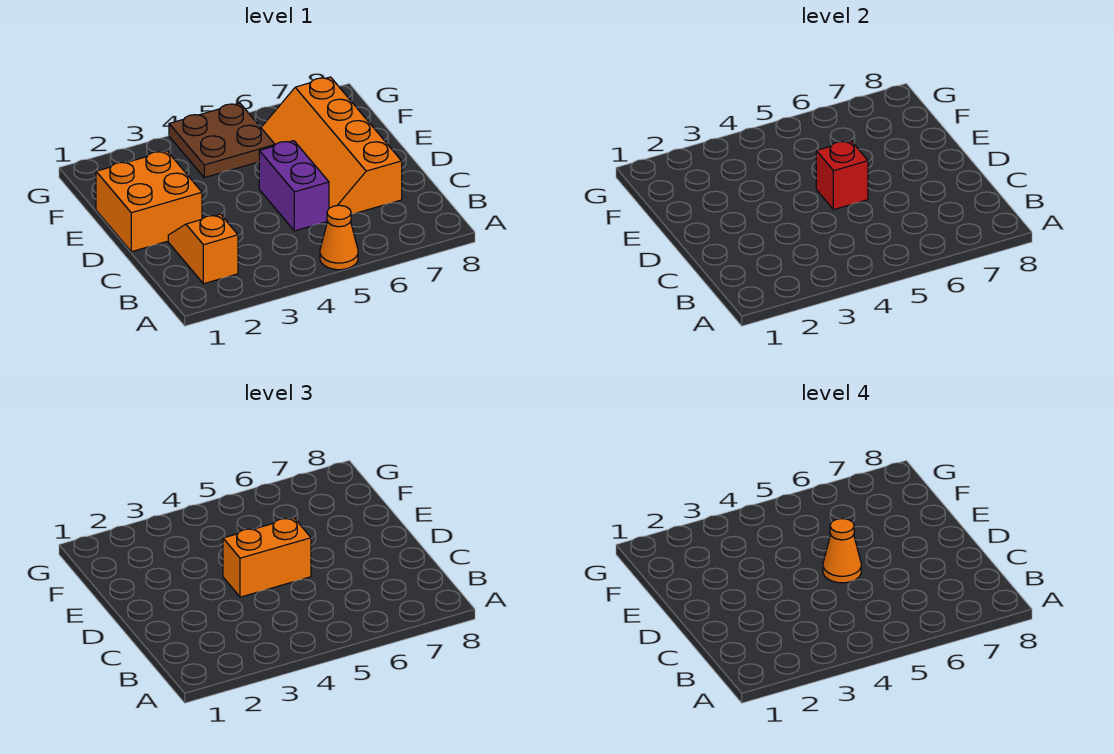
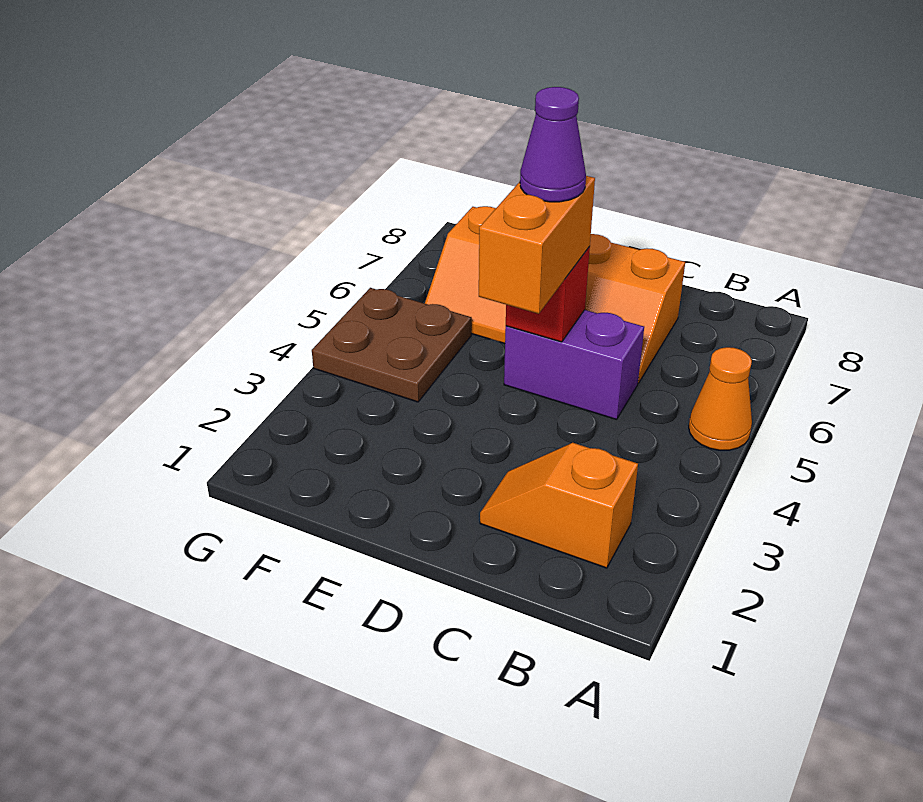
orange brick D1:E2 level 1 -> none
orange cone D5 level 4 -> purple cone D5 level 4

